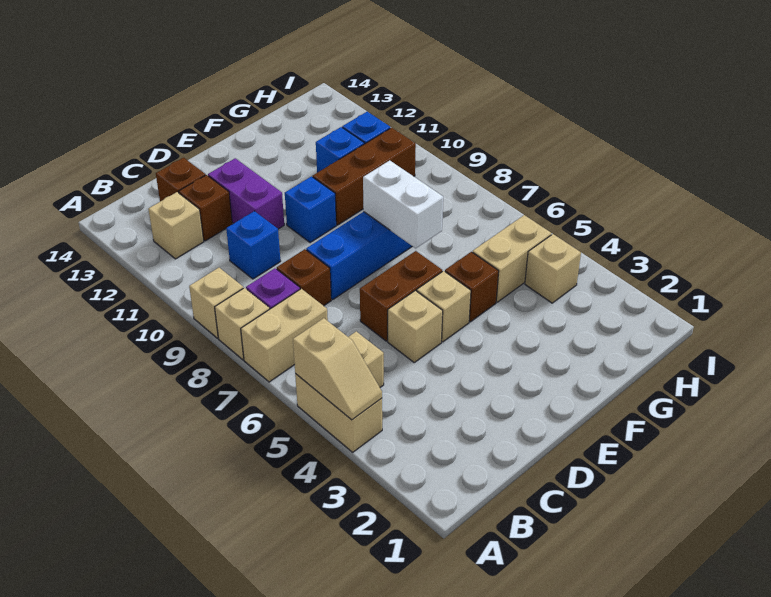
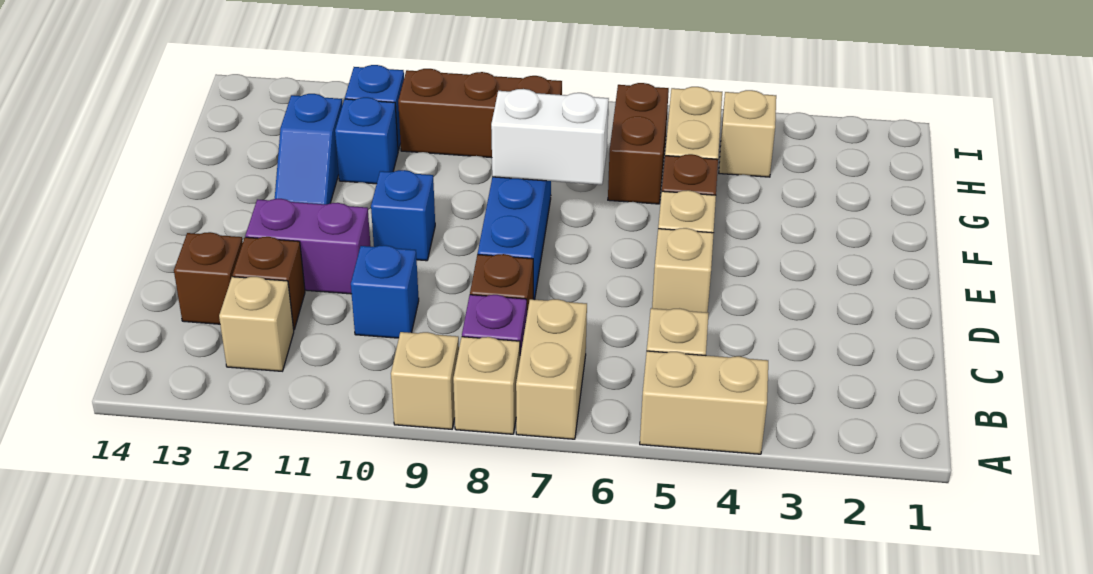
tan slope A4:A5 level 2 top 5 -> none
brown brick D6:E6 level 1 -> brown brick G6:H6 level 1
brown brick F10:H10 level 1 -> brown brick H8:H10 level 1
none -> blue slope F12:G12 level 1 top G

